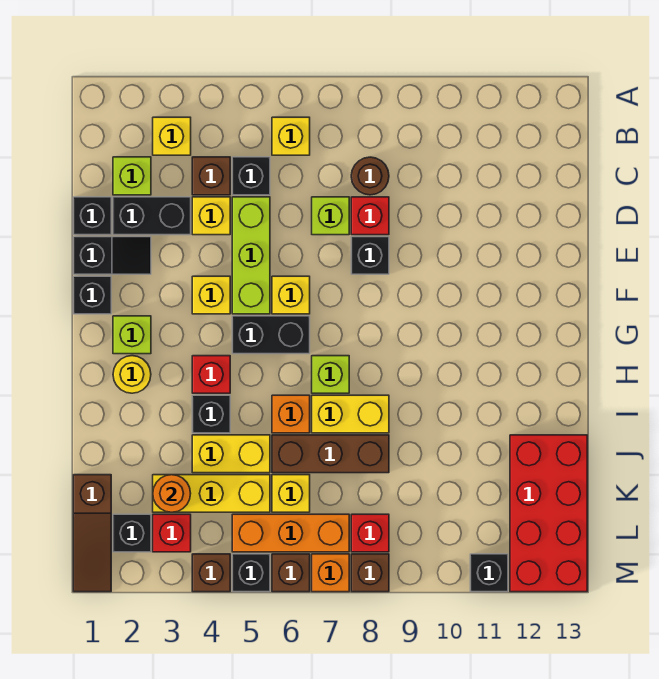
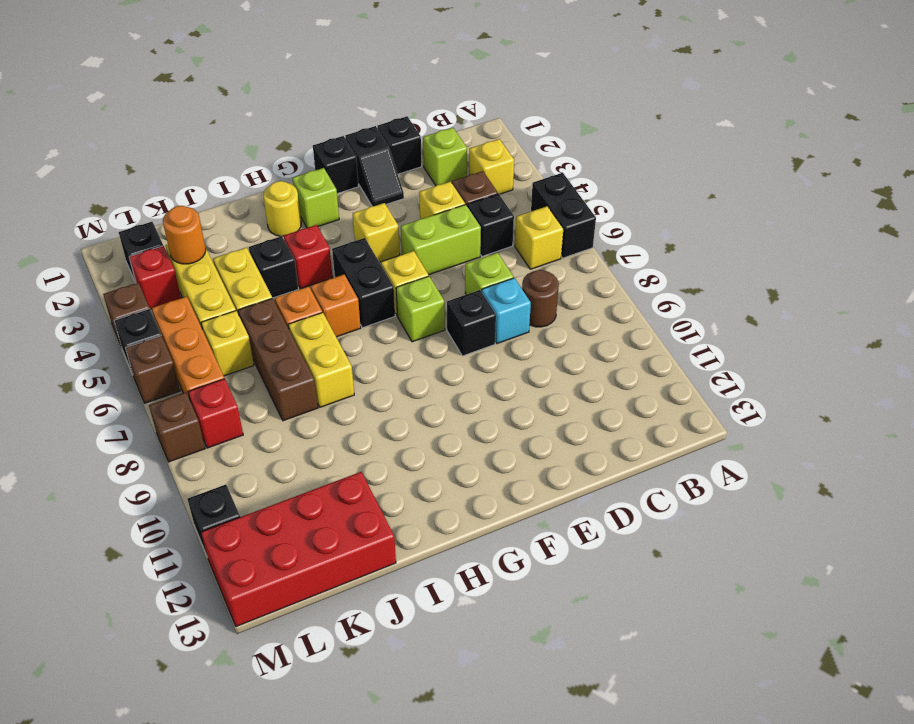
black brick D2:D3 level 1 -> black brick A5:A6 level 1
lime brick D5:F5 level 1 -> lime brick D5:E5 level 1
red brick D8 level 1 -> cyan brick D8 level 1
lime brick H7 level 1 -> lime brick F7 level 1
brown slope K1:M1 level 1 top K -> none
orange brick M7 level 1 -> orange brick H6 level 1

